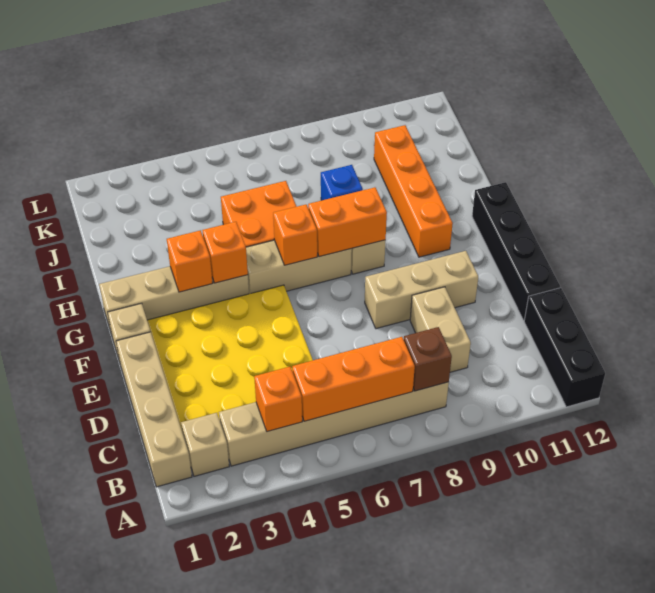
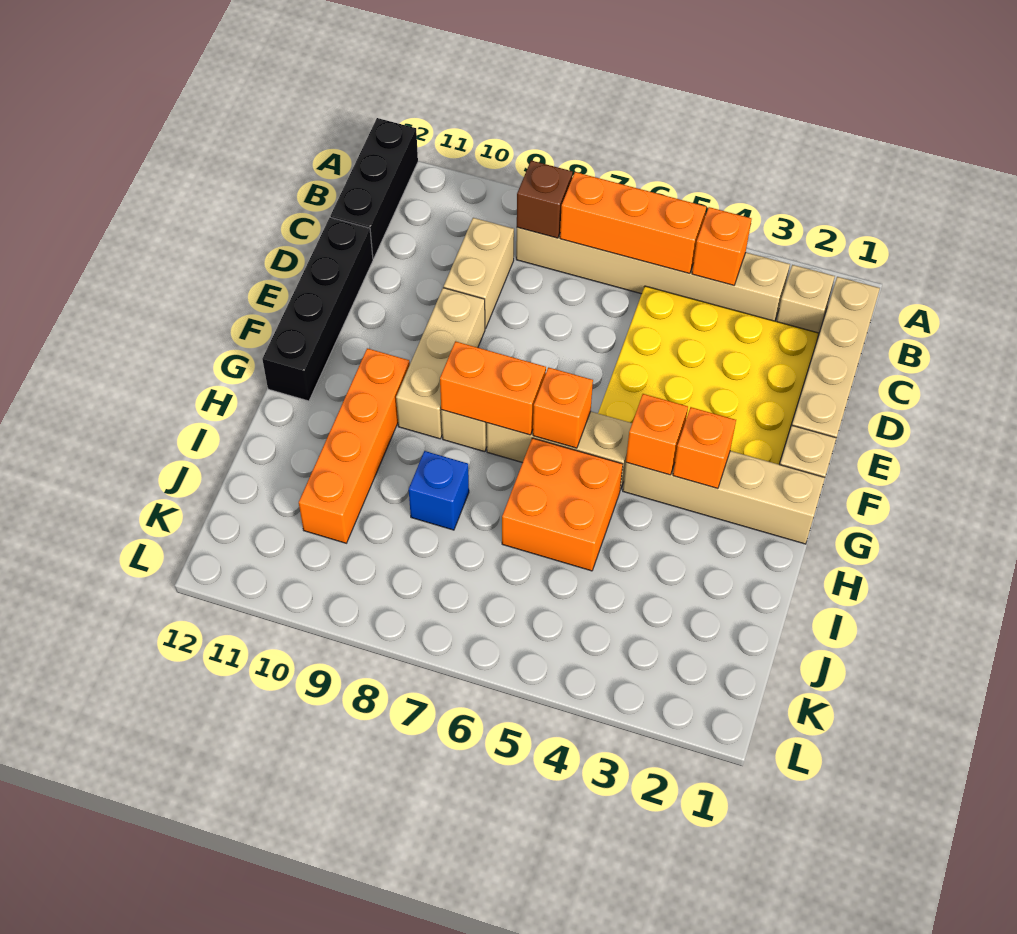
tan brick E8:E10 level 1 -> tan brick E9:G9 level 1

